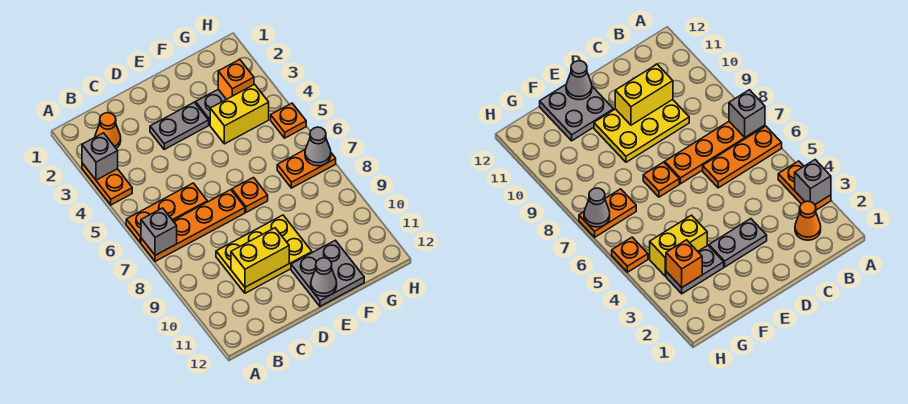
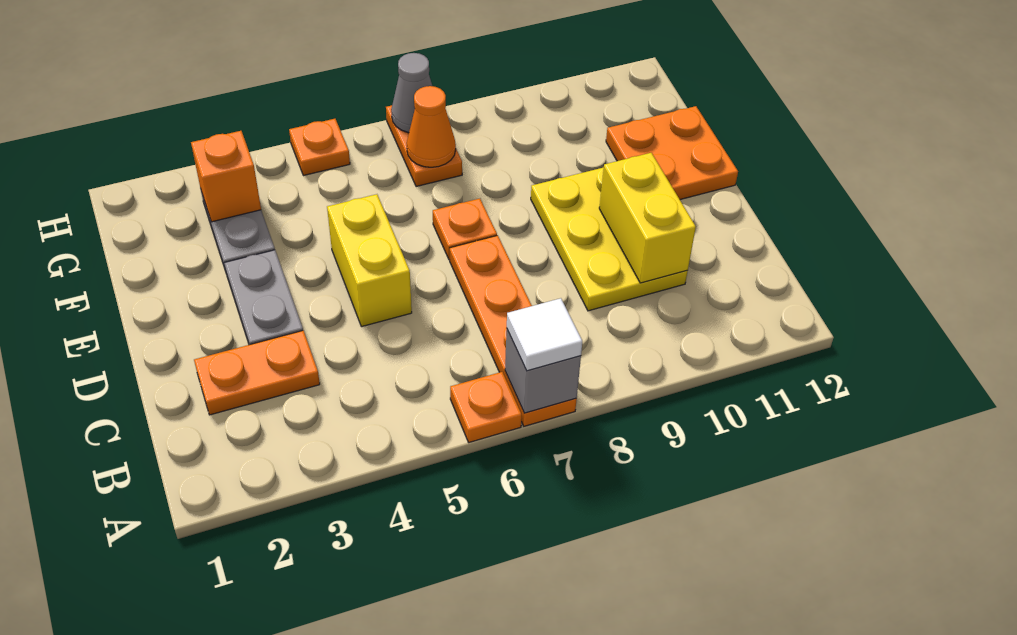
orange plate A3:A4 level 1 -> orange plate C2:C3 level 1
grey brick A3 level 2 -> none
orange plate A6:C6 level 1 -> orange plate A6 level 1
none -> white tile A7 level 3
orange cone B2 level 1 -> orange cone G7 level 2
grey plate E11:F12 level 1 -> orange plate E11:F12 level 1
grey cone E12 level 2 -> none
yellow brick F4:G4 level 1 -> yellow brick D5:E5 level 1

